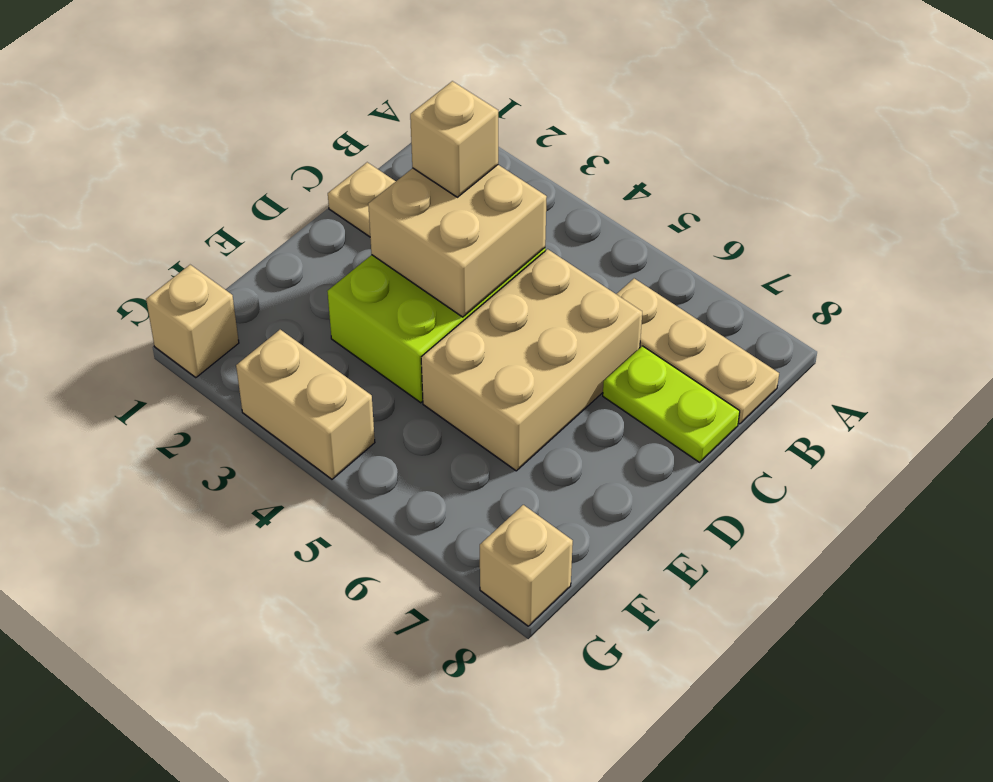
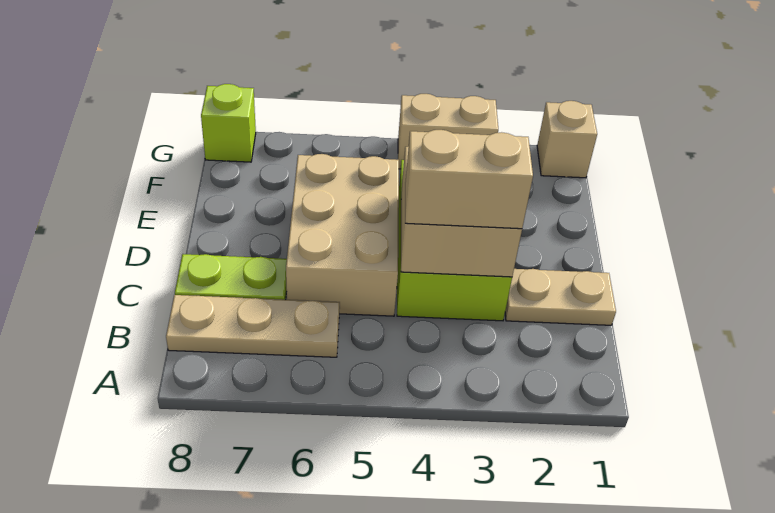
tan brick C3 level 3 -> tan brick C3:C4 level 3
tan brick G8 level 1 -> lime brick G8 level 1

